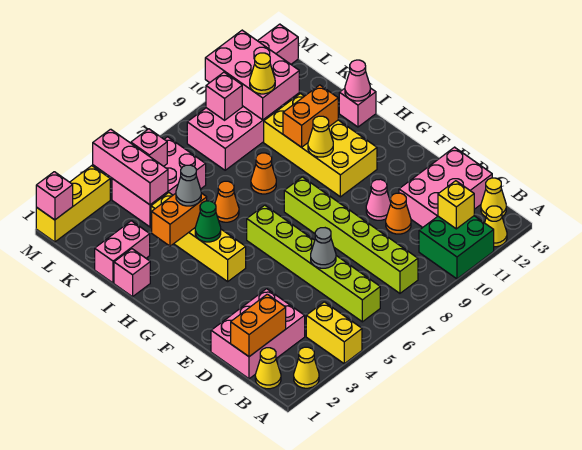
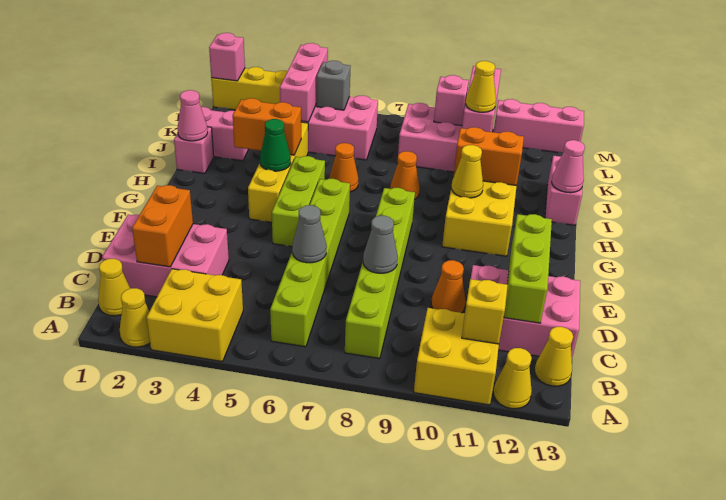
yellow brick A4:B4 level 1 -> yellow brick A3:B4 level 1
green brick A10:B11 level 1 -> yellow brick A10:B11 level 1
orange brick C1:C2 level 2 -> orange brick C2:D2 level 2
none -> lime brick C12:E12 level 2
pink cone E10 level 1 -> pink cone I1 level 2
none -> lime brick F5:H5 level 1
grey cone I4 level 3 -> grey cone D8 level 2
pink brick I13 level 1 -> pink brick I13:J13 level 1
pink brick K10:M11 level 2 -> pink brick K10:M10 level 2
pink brick L5 level 2 -> grey brick L5 level 2

